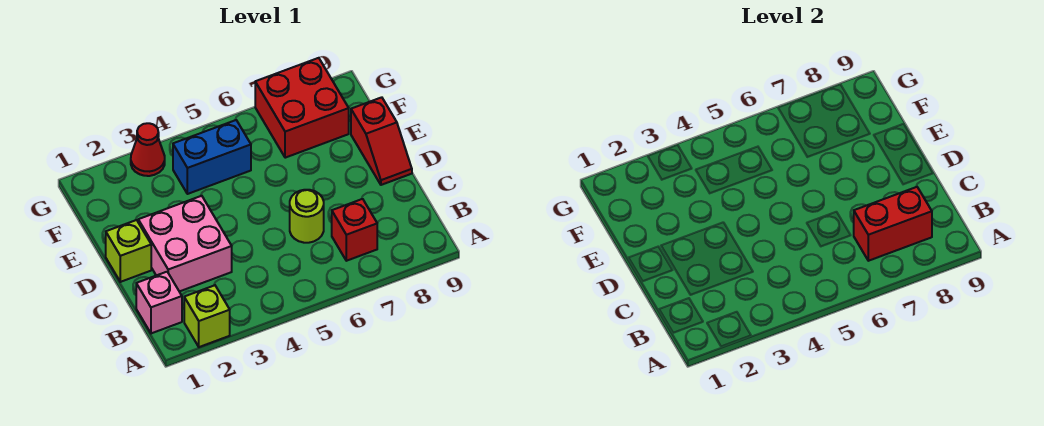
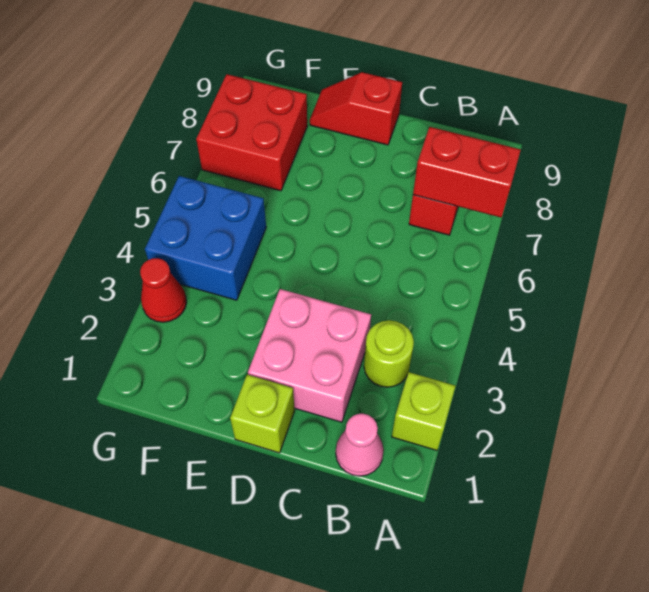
pink brick B1 level 1 -> pink cone B1 level 1
red brick B7:B8 level 2 -> red brick A7:B7 level 2
lime round brick C6 level 1 -> lime round brick B3 level 1
red slope D9:E9 level 1 top E -> red slope D9:E9 level 1 top D
blue brick F4:F5 level 1 -> blue brick F4:G5 level 1

